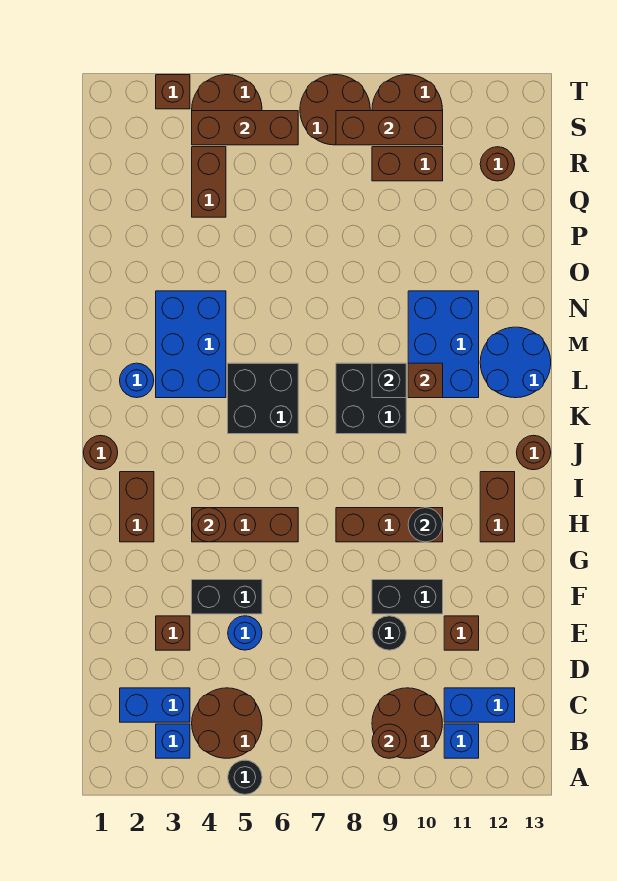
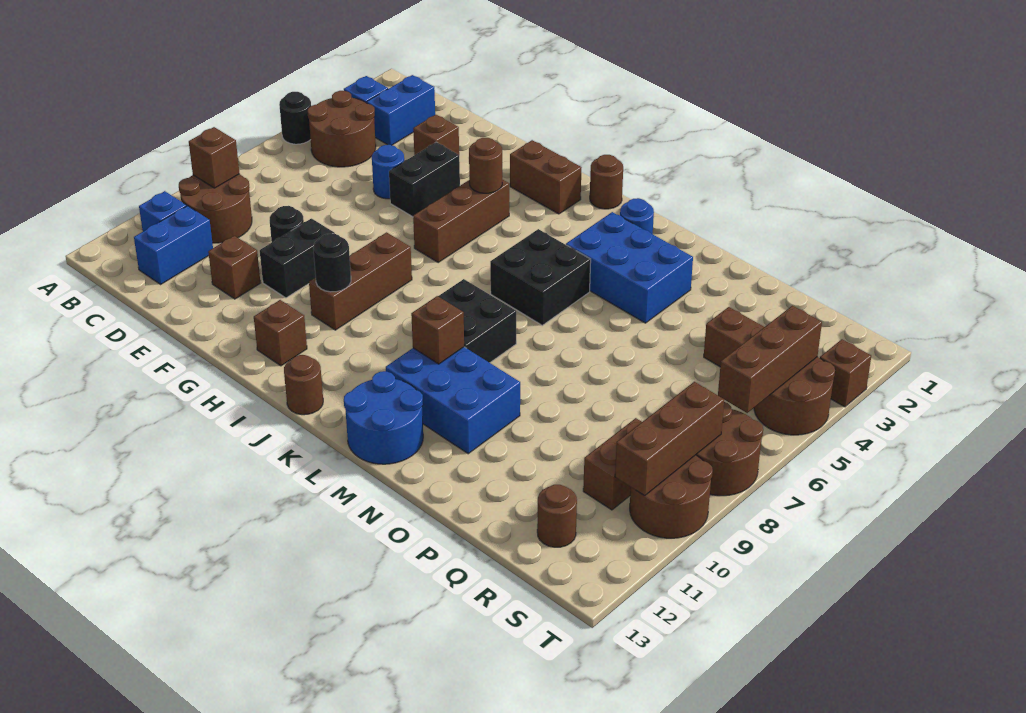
brown round brick B9 level 2 -> brown brick B9 level 2
brown brick H12:I12 level 1 -> brown brick H12 level 1
black brick L9 level 2 -> none

